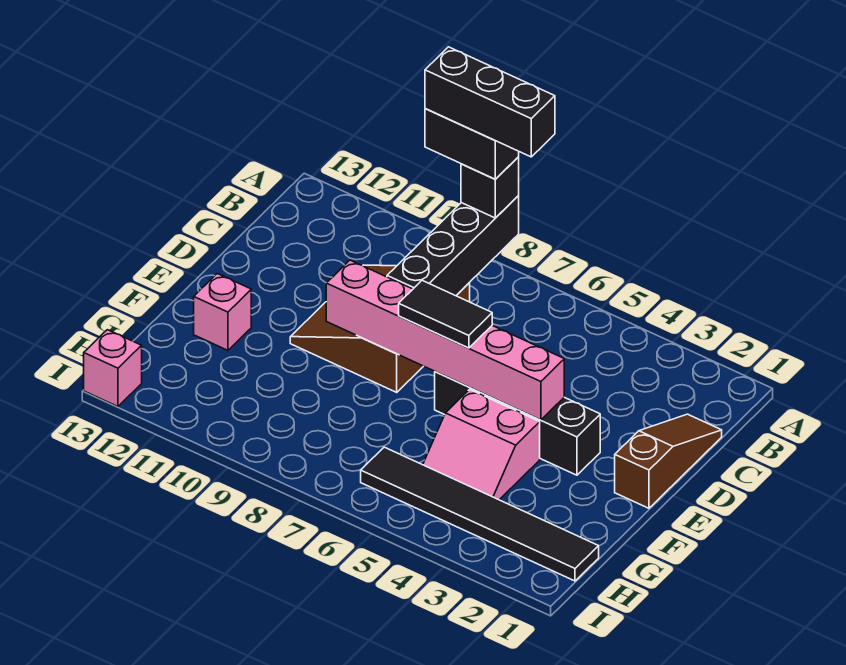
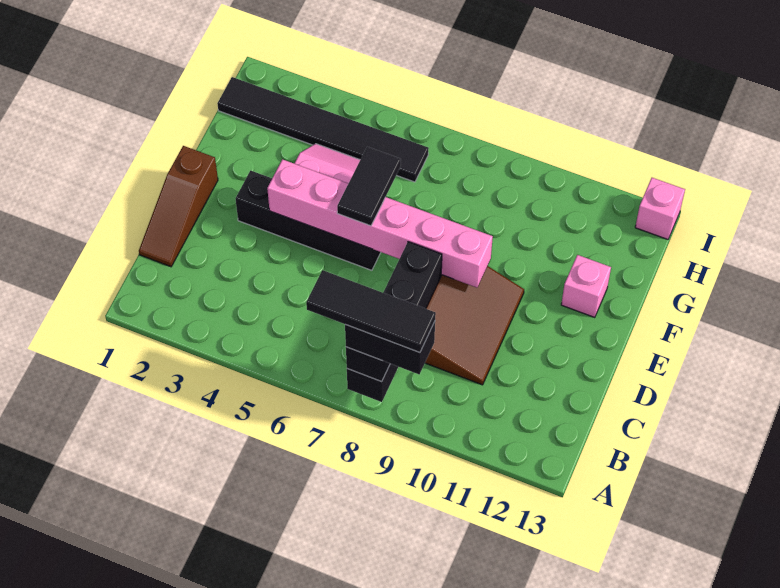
black brick A7:A9 level 5 -> black tile A7:A9 level 5
black tile E6:E7 level 3 -> black tile E6:F6 level 3

